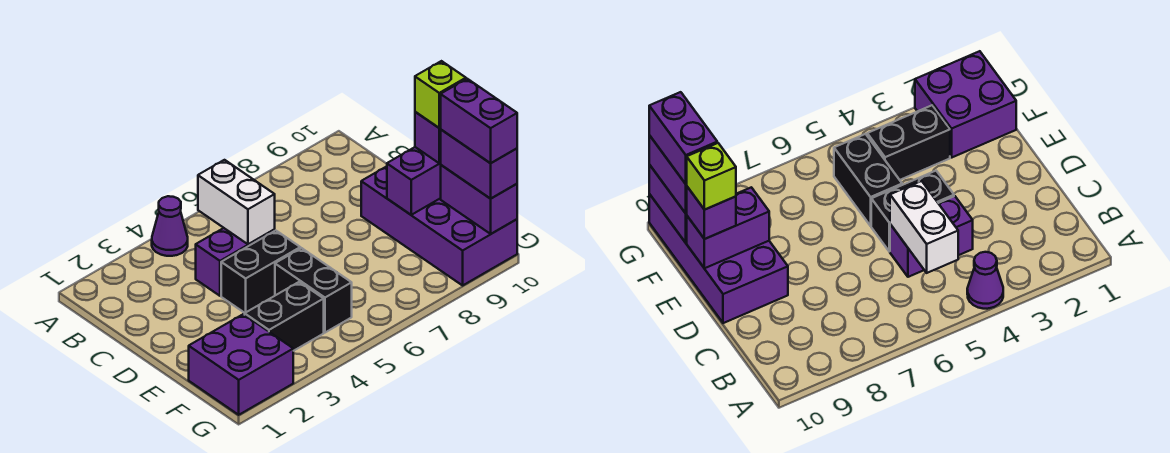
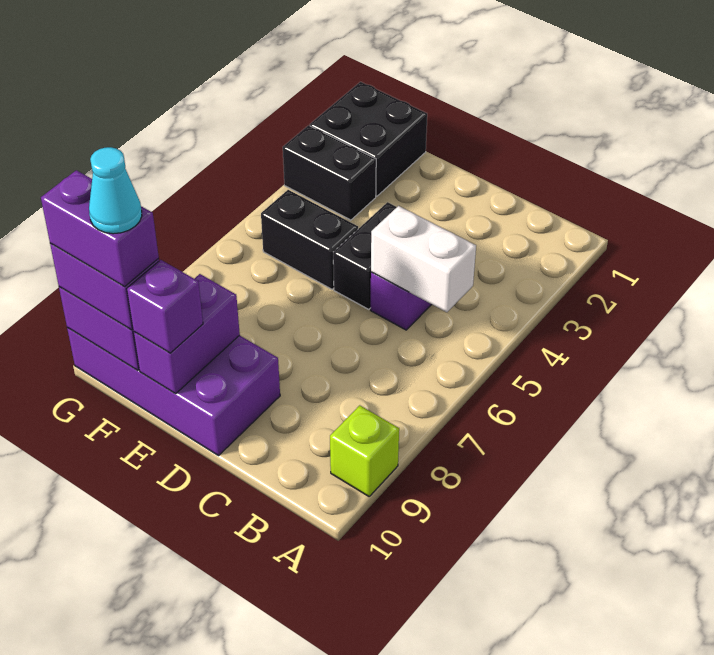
purple cone A4 level 1 -> none
lime brick E10 level 4 -> lime brick A9 level 1
purple brick F1:G2 level 1 -> black brick F1:G2 level 1
black brick F3:F4 level 1 -> black brick F3:G3 level 1
none -> cyan cone F10 level 5

